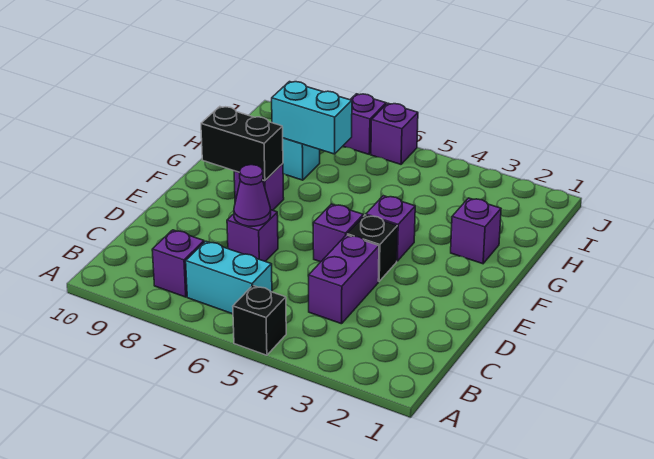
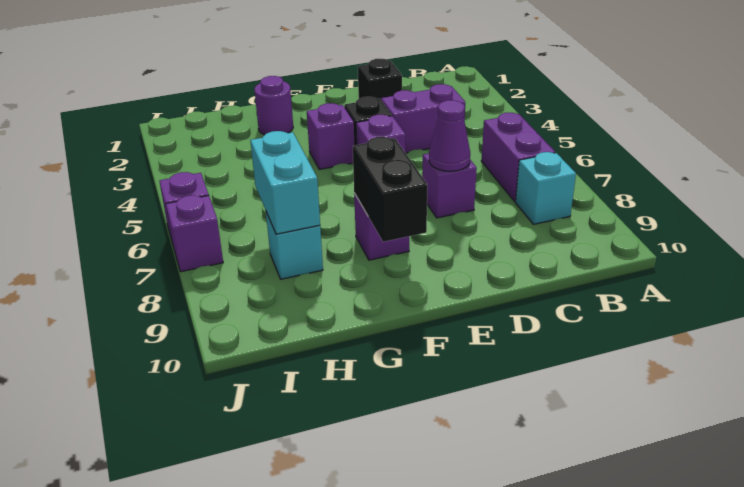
black brick A5 level 1 -> black brick D2 level 1
cyan brick B6:B7 level 1 -> purple brick B6:B7 level 1
purple brick B8 level 1 -> cyan brick B8 level 1
purple brick G2 level 1 -> purple round brick G2 level 1

